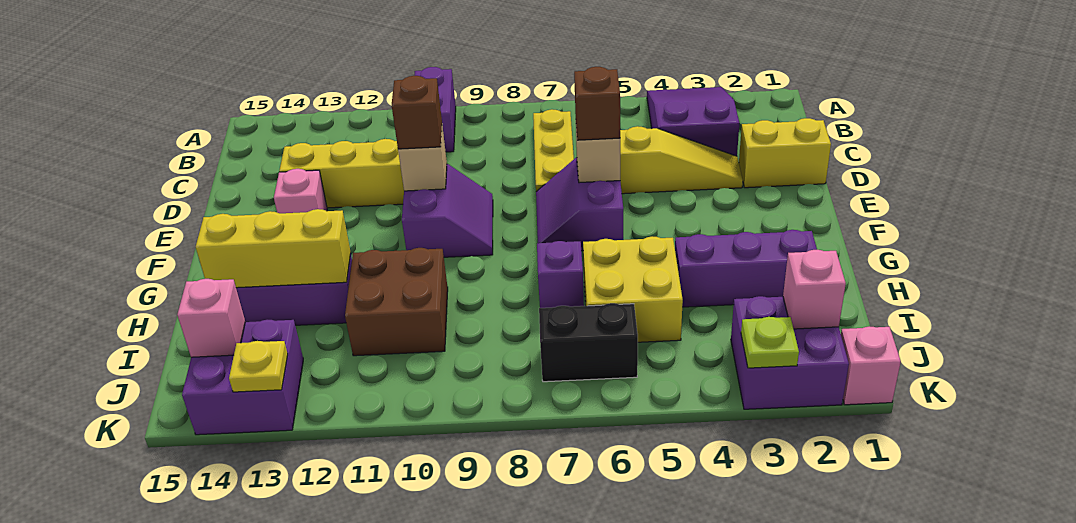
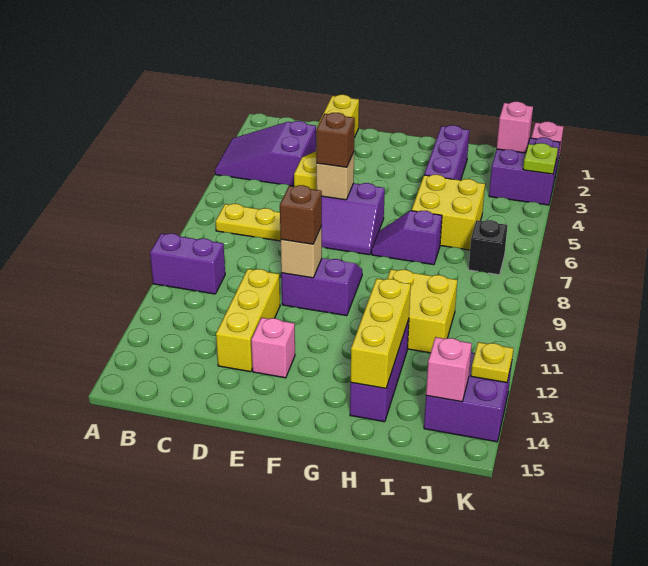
brown brick H10:I11 level 1 -> yellow brick H10:I11 level 1
black brick J6:J7 level 1 -> black brick J7 level 1

